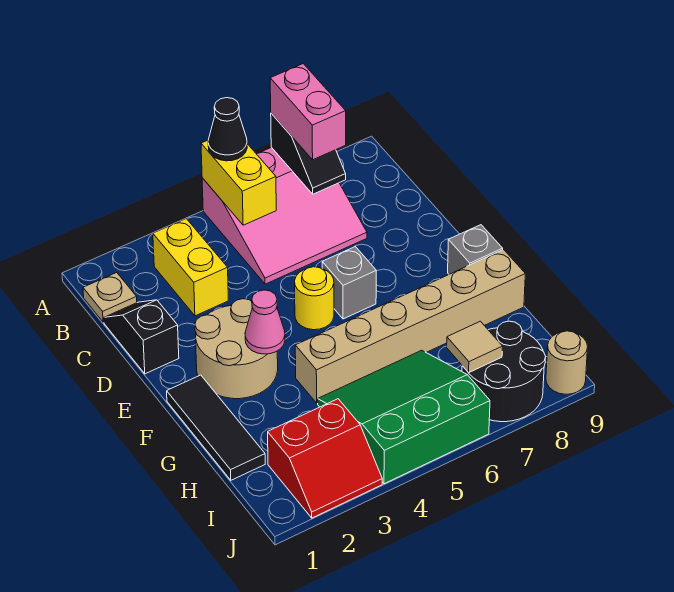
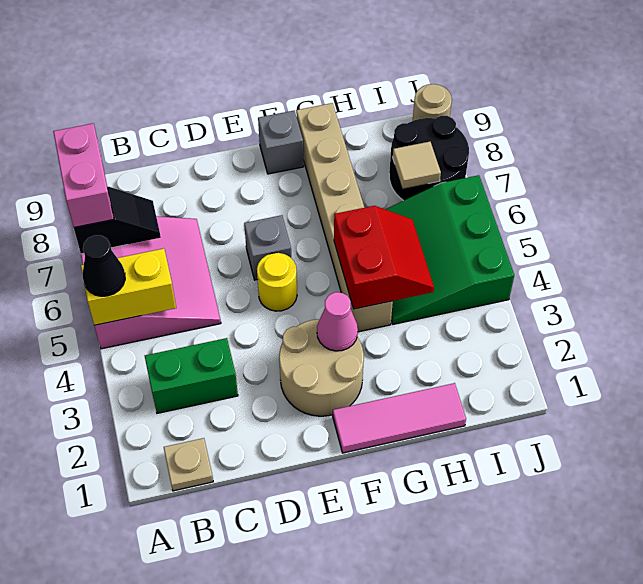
pink brick A7:B7 level 3 -> pink brick A7:A8 level 3
yellow brick B3:C3 level 1 -> green brick B3:C3 level 1
black slope C1:D1 level 1 top D -> none
black tile F1:H1 level 1 -> pink tile F1:H1 level 1
red slope I2:J3 level 1 top I -> red slope G4:H5 level 2 top G

